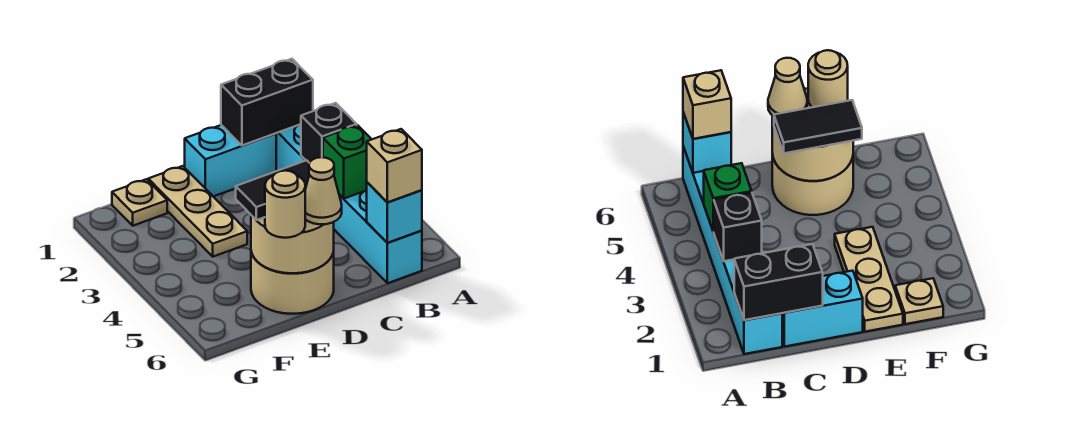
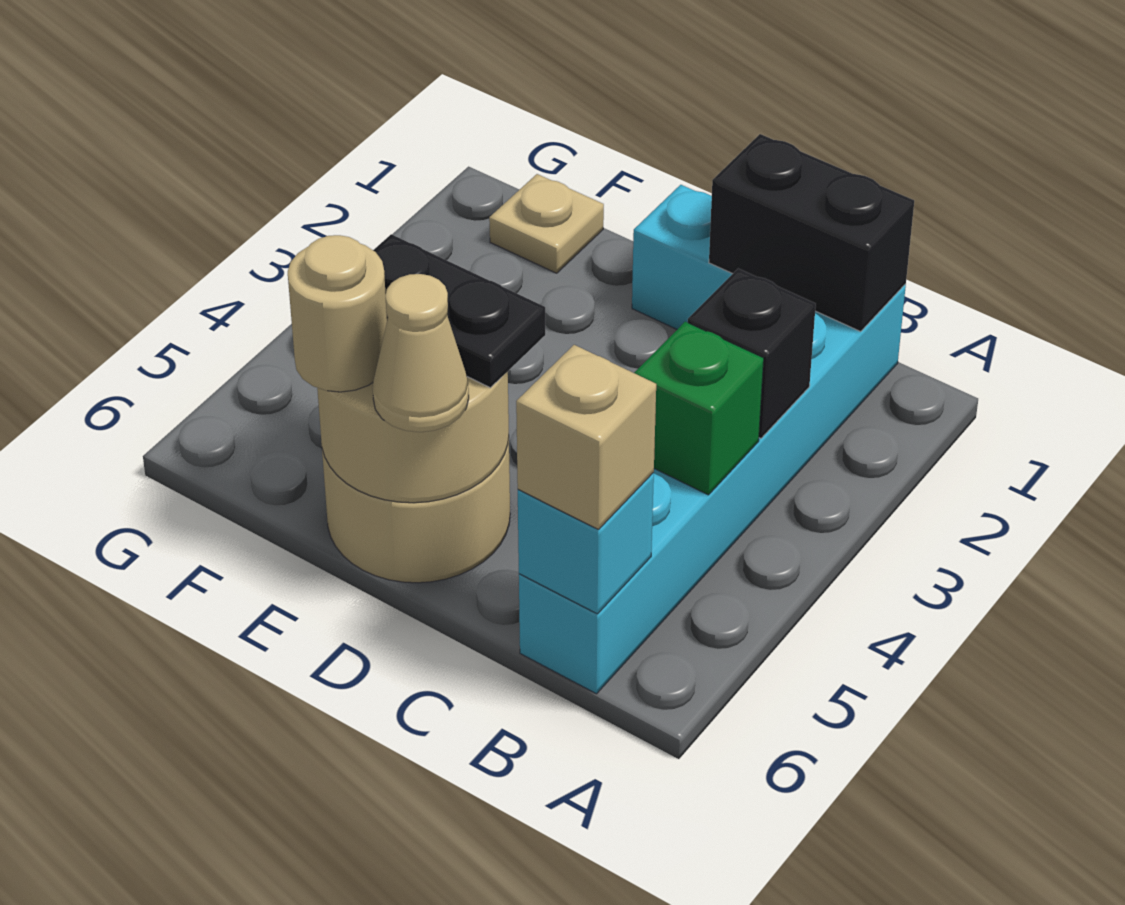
black tile D5:E5 level 3 -> black plate D5:E5 level 3
tan plate E1:E3 level 1 -> none

